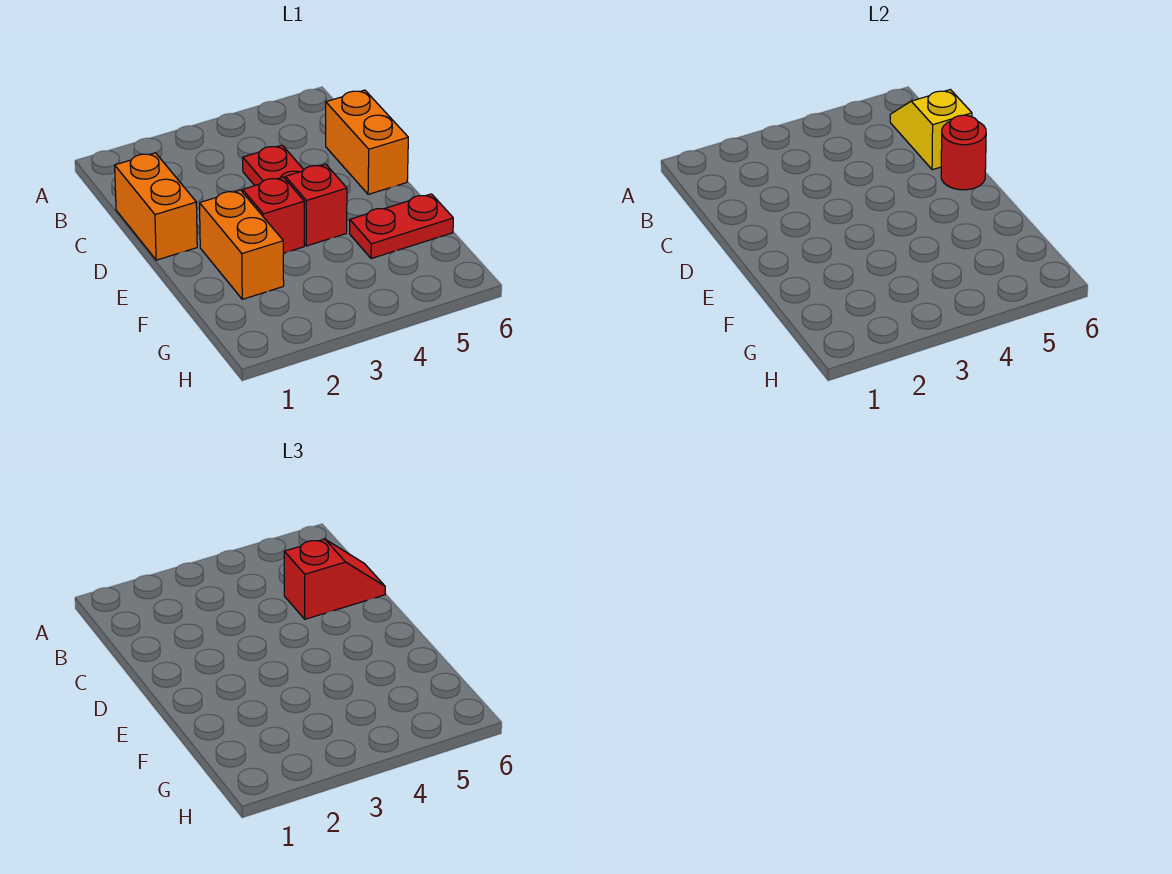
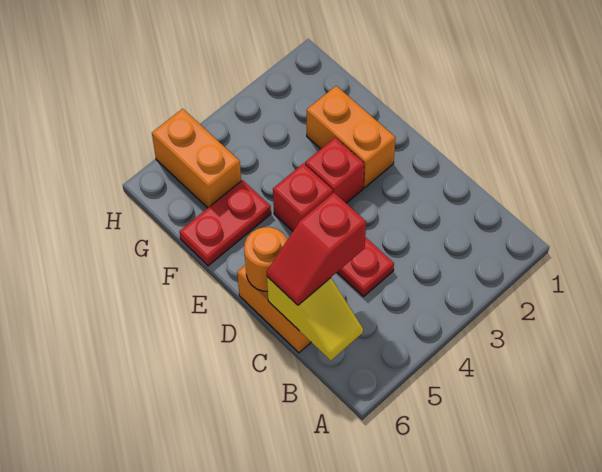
orange brick C1:D1 level 1 -> orange brick G5:H5 level 1
red round brick D6 level 2 -> orange round brick D6 level 2

